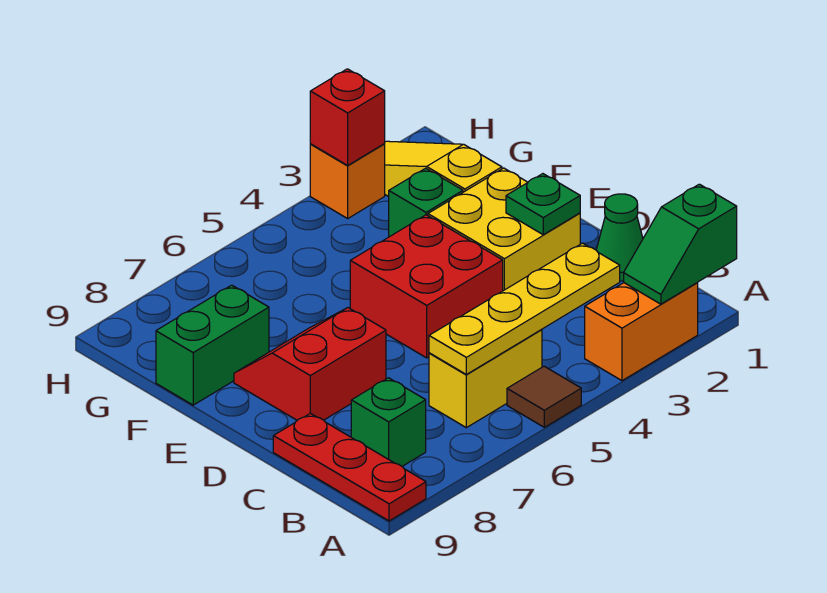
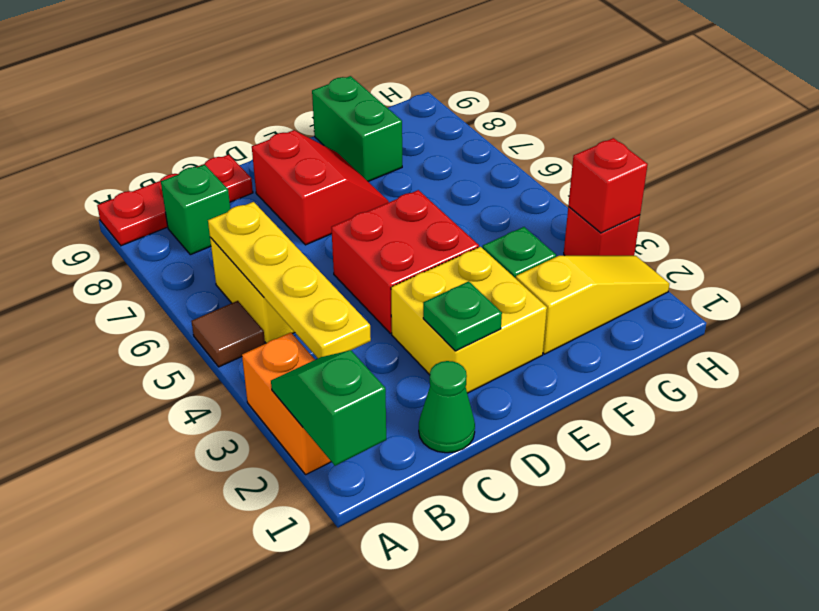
orange brick H3 level 1 -> red brick H3 level 1

